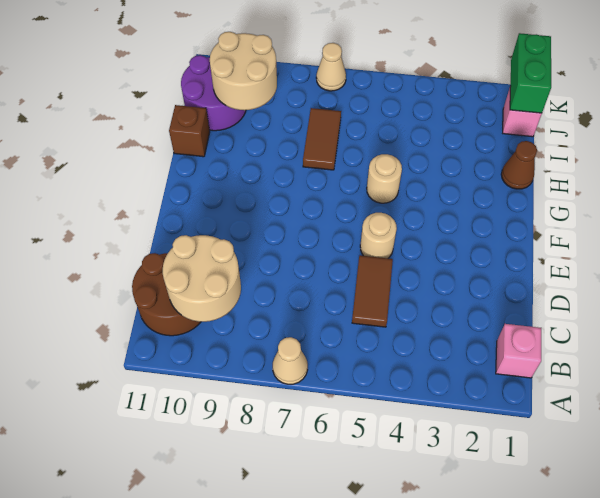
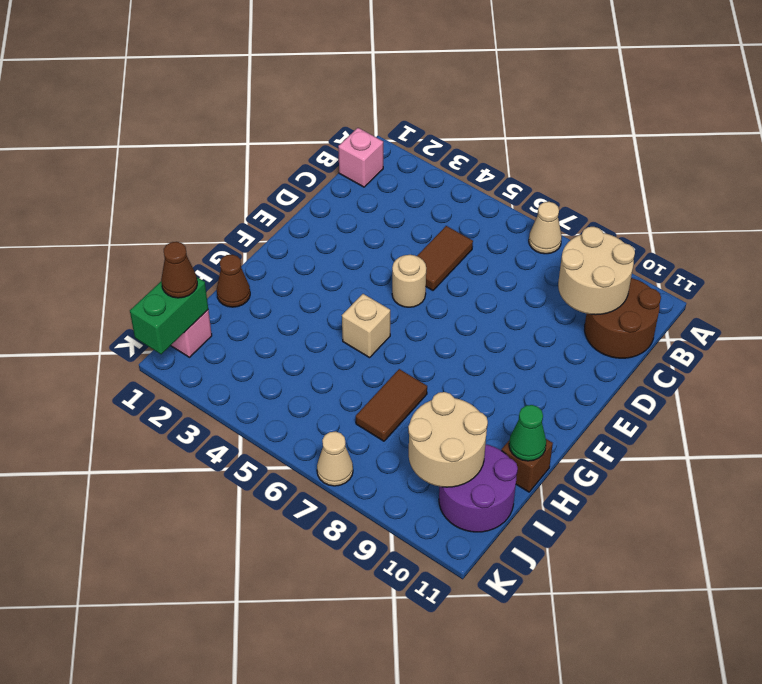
tan round brick G5 level 1 -> tan brick G5 level 1
none -> green cone H11 level 2
none -> brown cone J1 level 3

